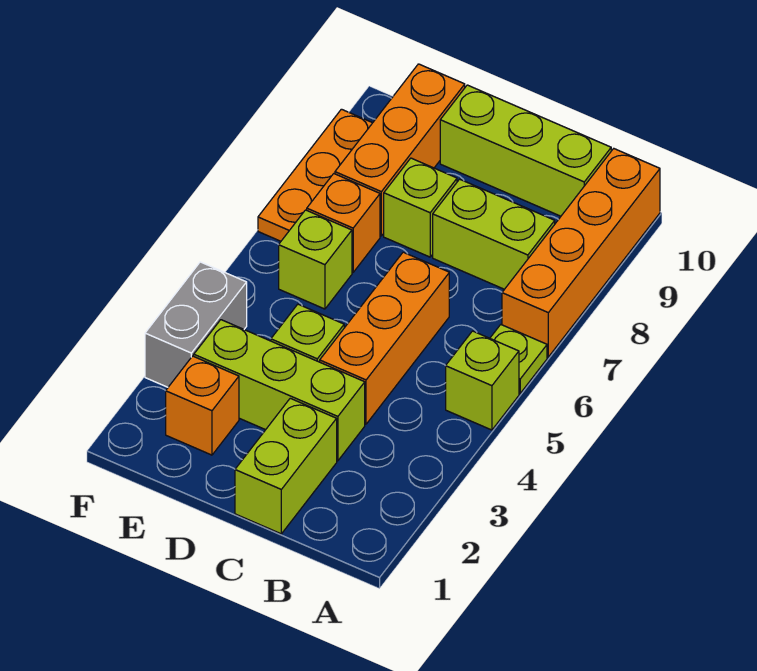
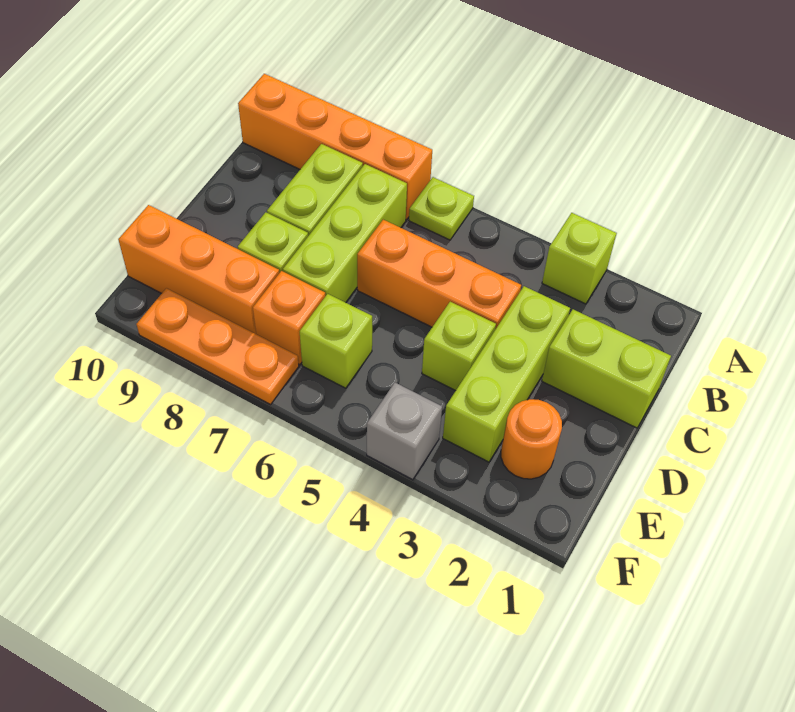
lime brick A5 level 1 -> lime brick A3 level 1
lime brick B10:D10 level 1 -> lime brick B7:D7 level 1
orange brick E2 level 1 -> orange round brick E2 level 1
grey brick F3:F4 level 1 -> grey brick F4 level 1

